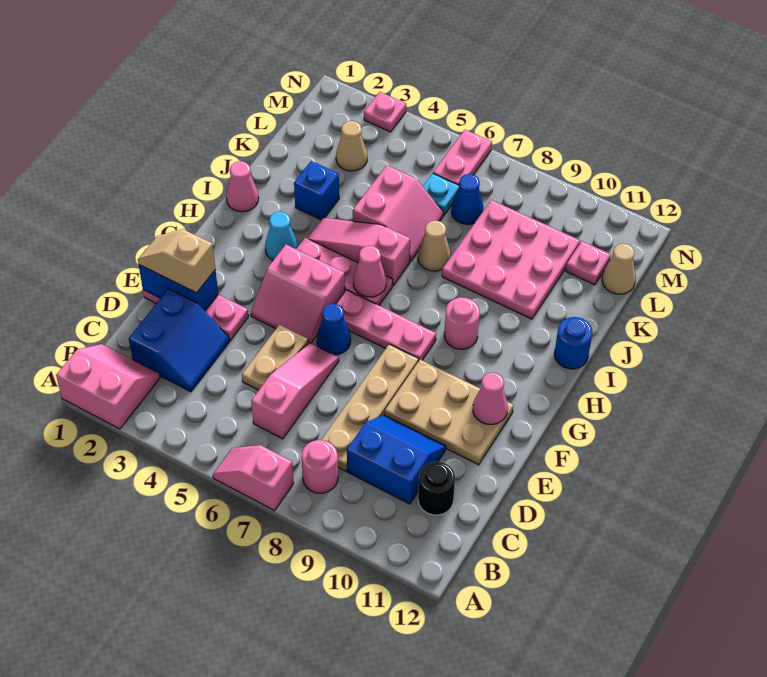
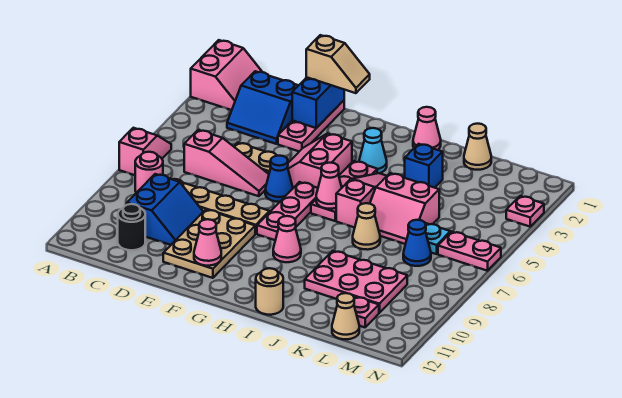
tan slope E1:E2 level 3 top 2 -> tan slope E1:F1 level 3 top E
pink round brick H9 level 1 -> pink cone H9 level 1
blue round brick I12 level 1 -> tan round brick I12 level 1
pink plate J8:L10 level 1 -> pink plate J9:L10 level 1
tan cone L3 level 1 -> tan cone K1 level 1

